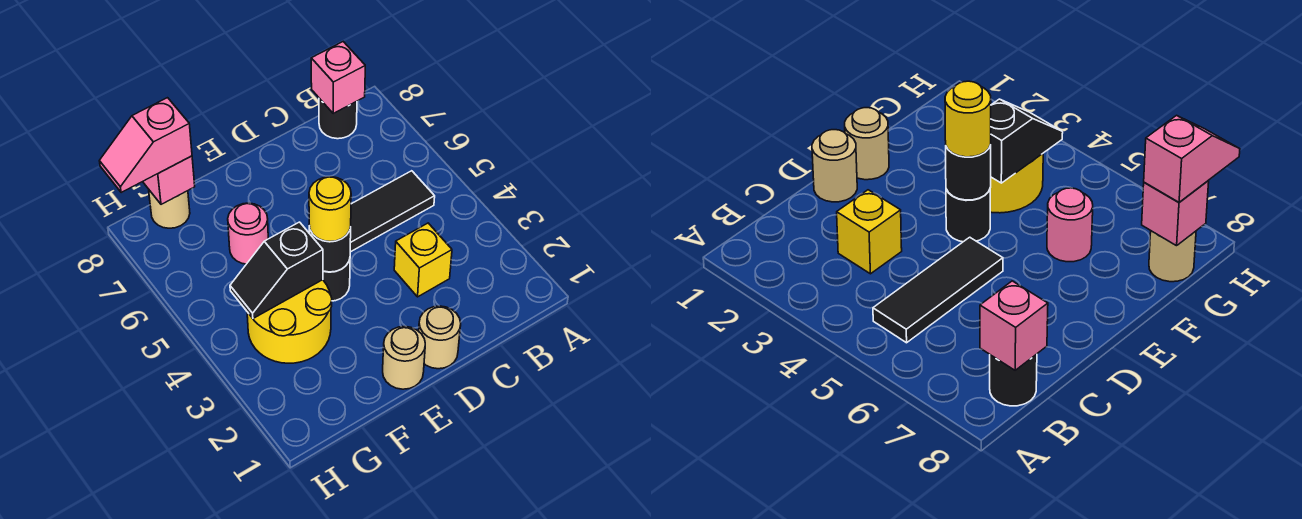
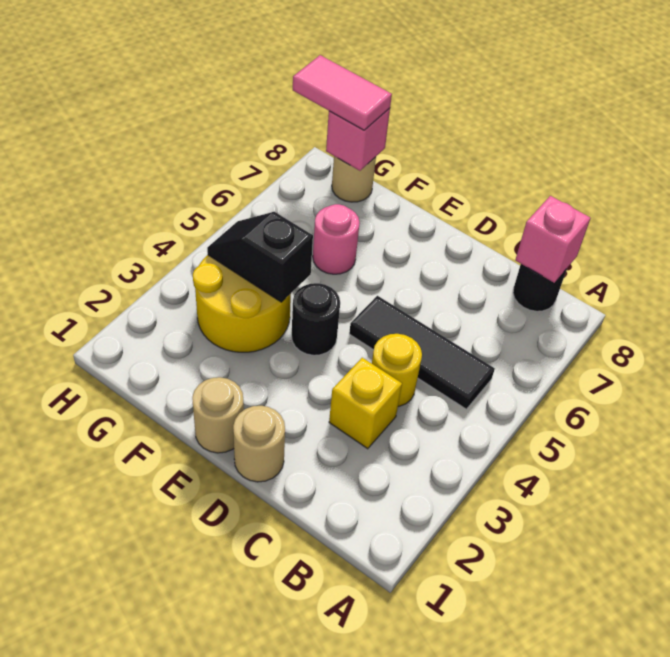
black round brick E4 level 2 -> none
yellow round brick E4 level 3 -> yellow round brick C4 level 1
pink slope G8:H8 level 3 top G -> pink tile G8:H8 level 3

